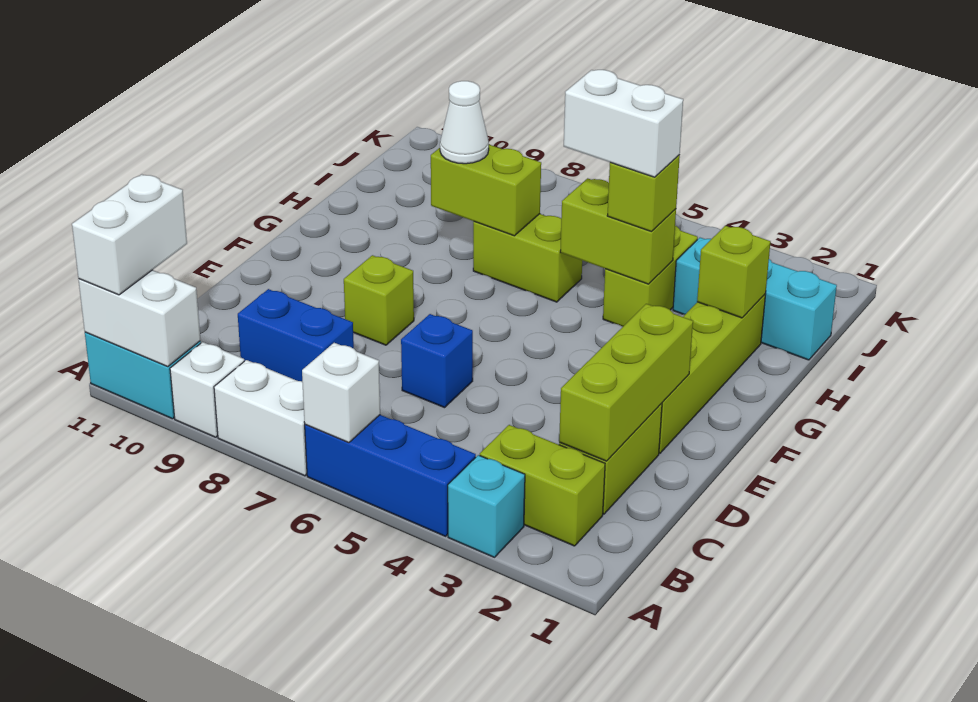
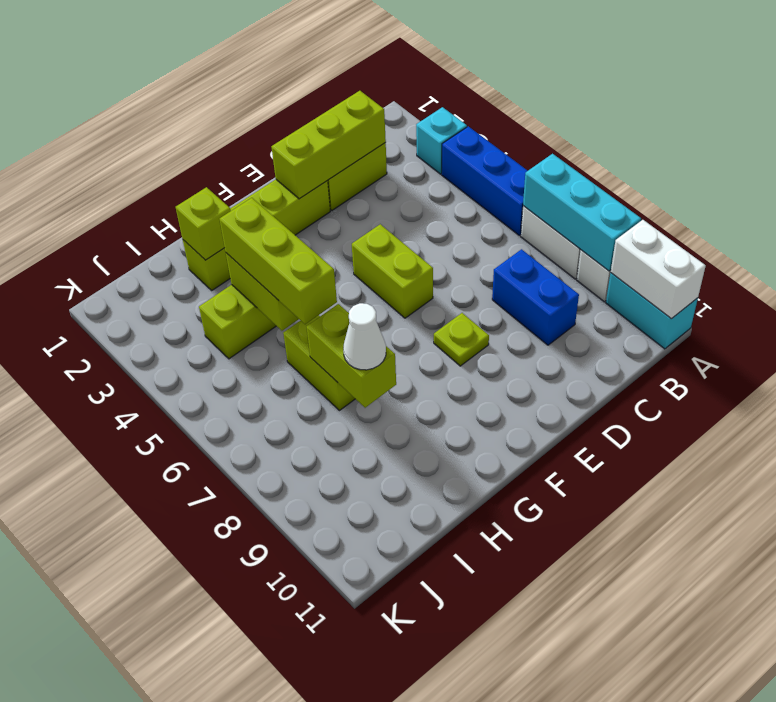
white brick A6 level 2 -> none
white brick A11:B11 level 3 -> none
lime brick B2:B3 level 1 -> lime brick E5:E6 level 1
blue brick D6 level 1 -> none
lime brick E8 level 1 -> lime plate E8 level 1
lime brick H4 level 3 -> lime brick H4:H6 level 3
white brick H4:H5 level 4 -> none
cyan brick I1:I3 level 1 -> cyan brick A7:A9 level 2

